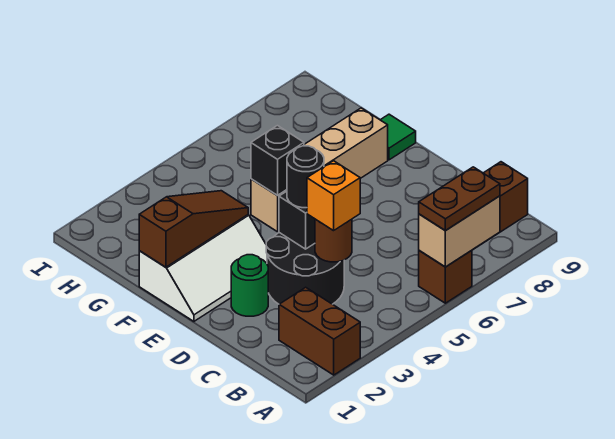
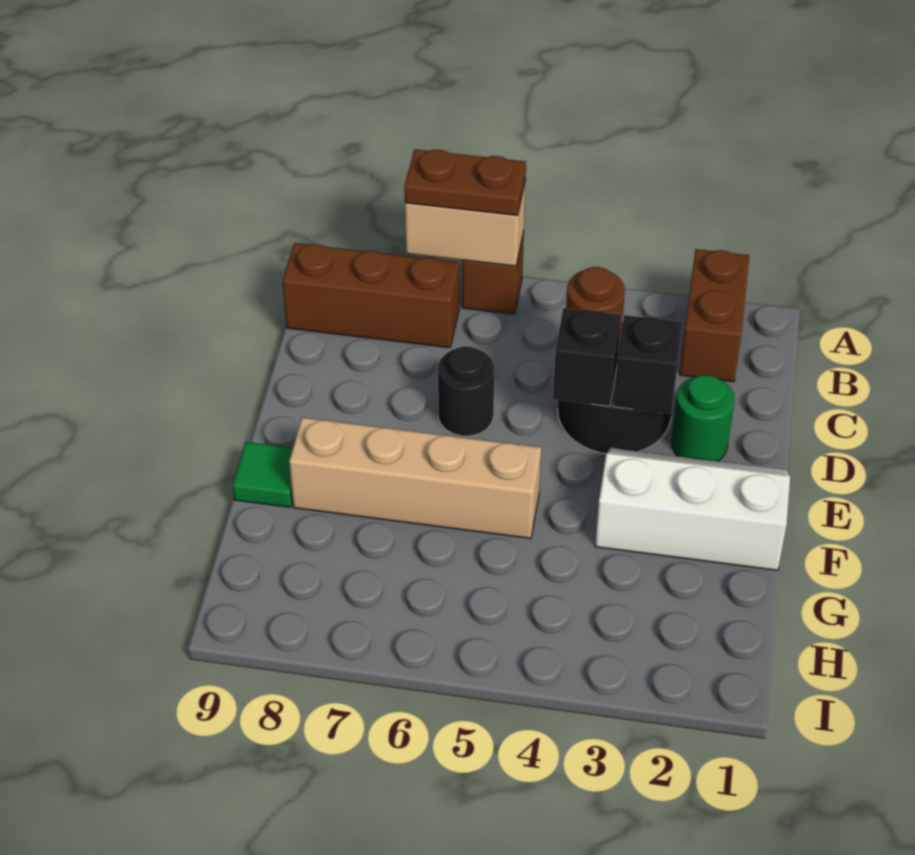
orange brick C4 level 3 -> none
black round brick D4 level 3 -> black round brick D6 level 1
brown slope F1:F3 level 2 top 1 -> none
black brick F5 level 2 -> black brick D3 level 2

